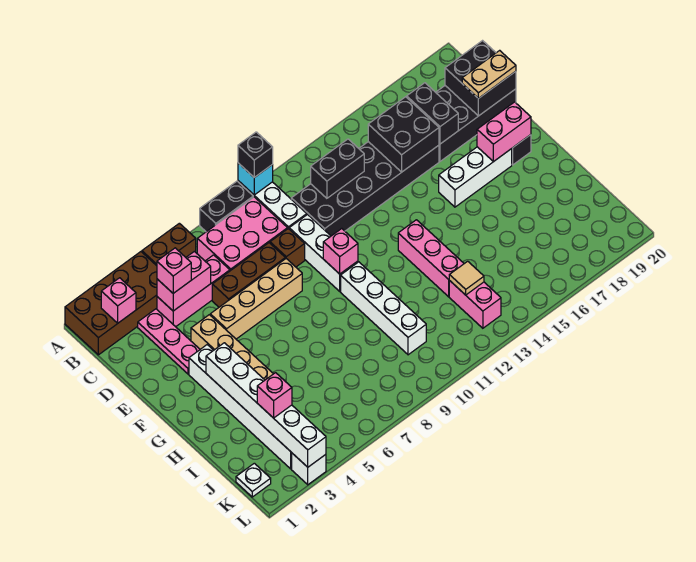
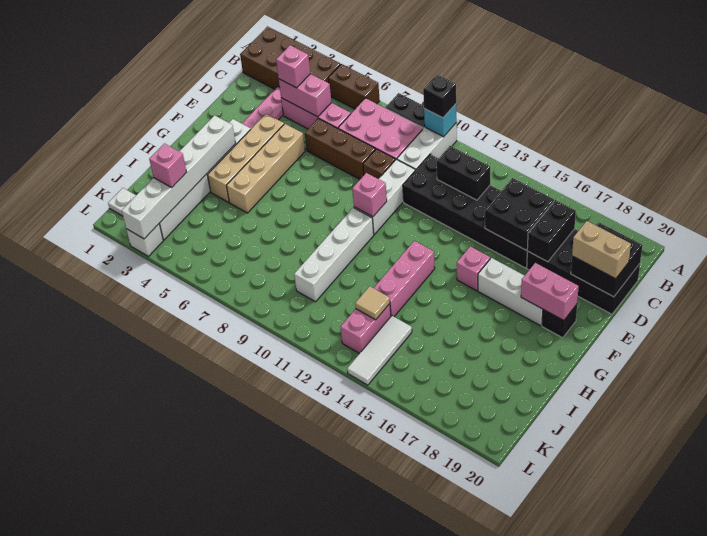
pink brick B2 level 2 -> pink brick F15 level 1
tan plate D19:D20 level 3 -> tan brick D19:D20 level 3
tan brick E5:E8 level 1 -> tan brick E5:H5 level 1
none -> white tile J14:L14 level 1

